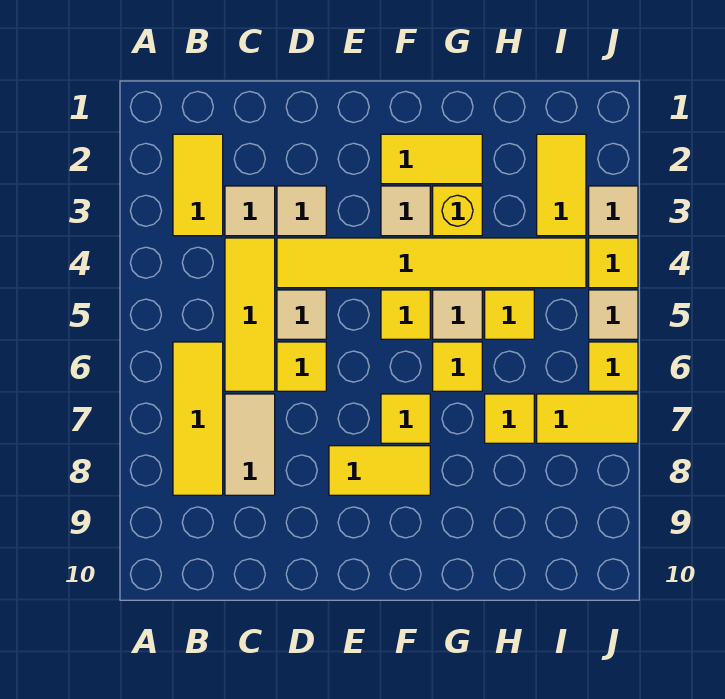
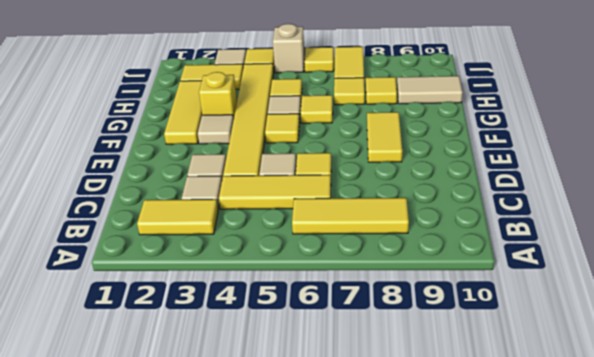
tan tile C7:C8 level 1 -> tan tile H9:H10 level 1
yellow tile F2:G2 level 1 -> yellow tile F2:H2 level 1
yellow tile F7 level 1 -> yellow tile H8 level 1
tan tile J5 level 1 -> tan brick J5 level 1

